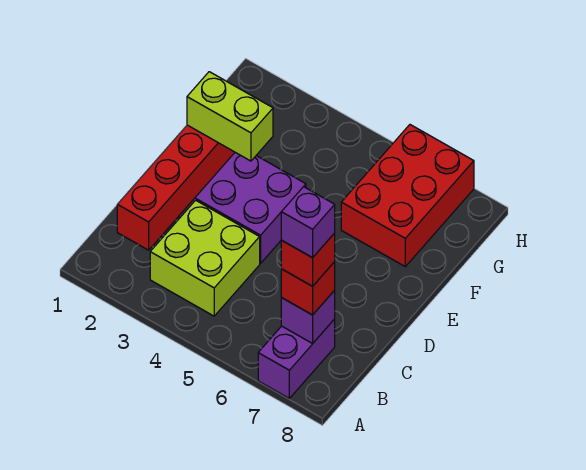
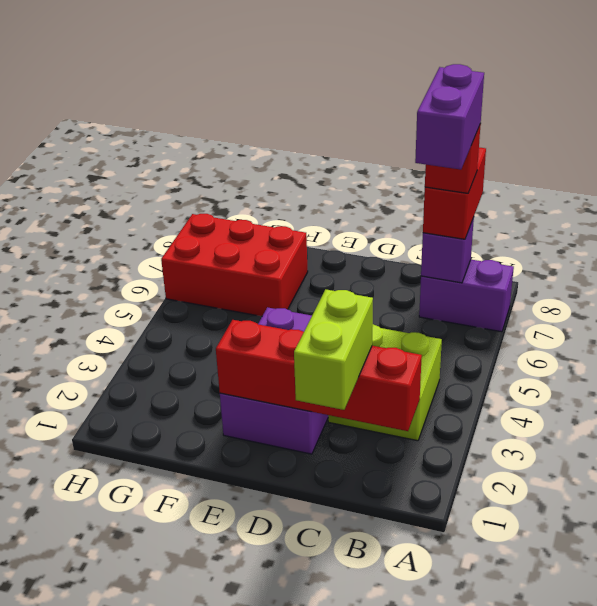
red brick B7 level 3 -> red brick B7:B8 level 3
purple brick B7 level 5 -> purple brick B6:B7 level 5
lime brick E2:E3 level 3 -> lime brick C1:C2 level 3

